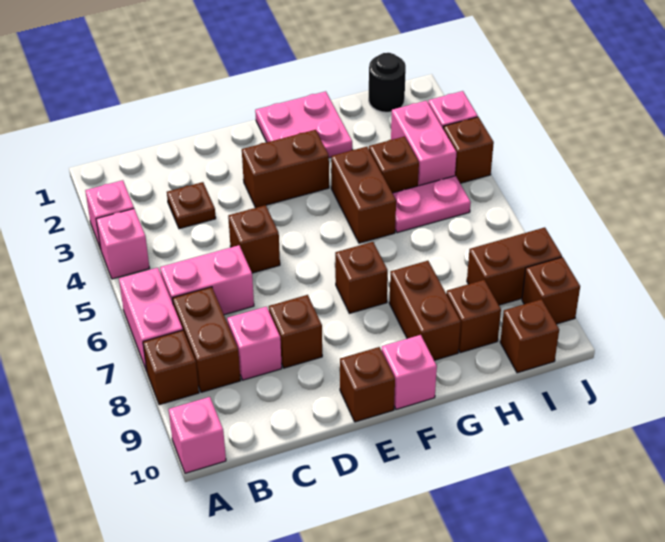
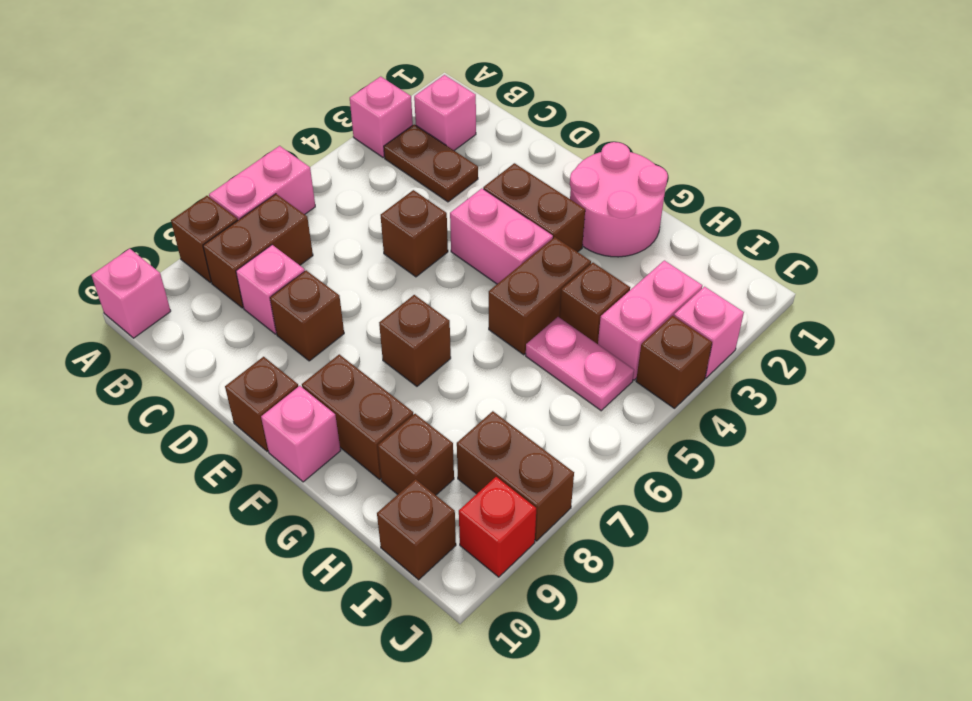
pink brick A4 level 1 -> pink brick B2 level 1
pink brick B6:C6 level 1 -> pink brick E4:F4 level 1
brown plate C3 level 1 -> brown plate B3:C3 level 1
pink plate F1:G2 level 1 -> pink round brick F1:G2 level 1
brown brick G8:G9 level 1 -> brown brick F9:G9 level 1
black round brick I1 level 1 -> none
brown brick J9 level 1 -> red brick J9 level 1

